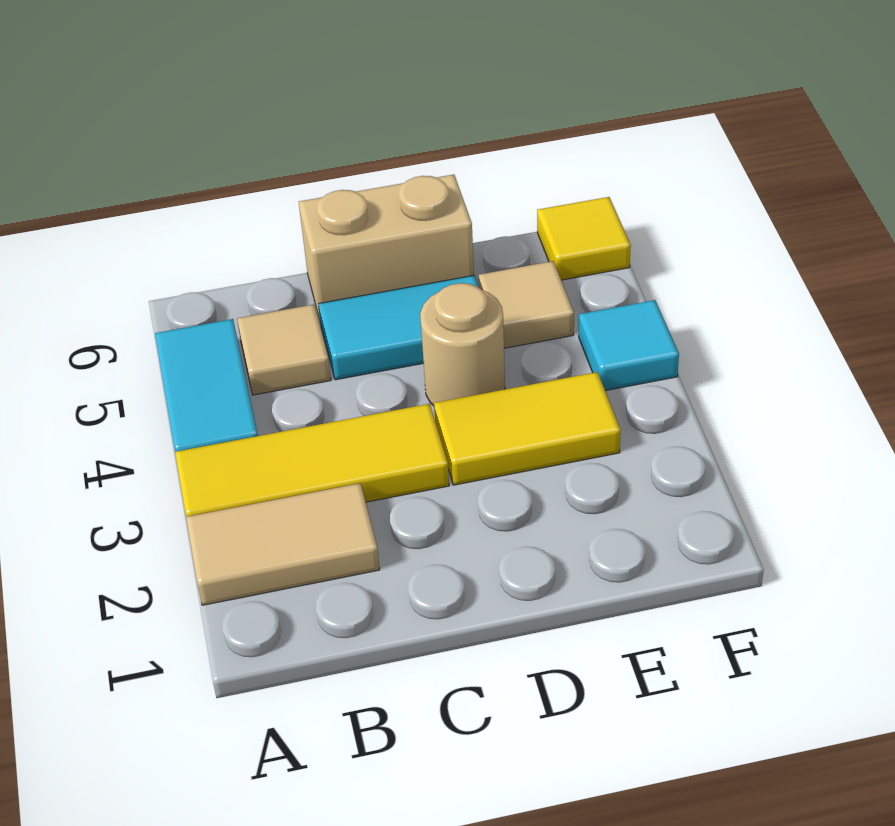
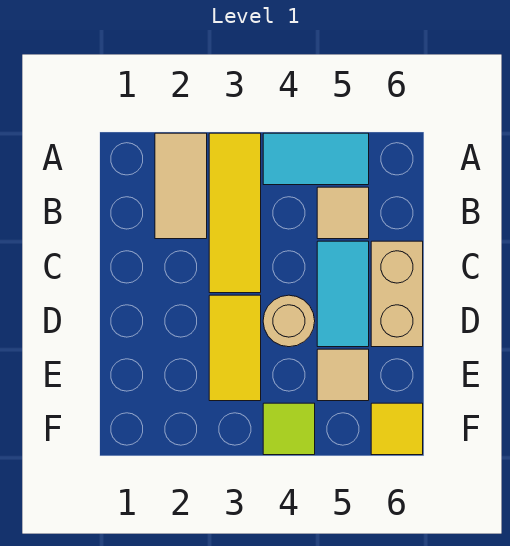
cyan tile F4 level 1 -> lime tile F4 level 1

